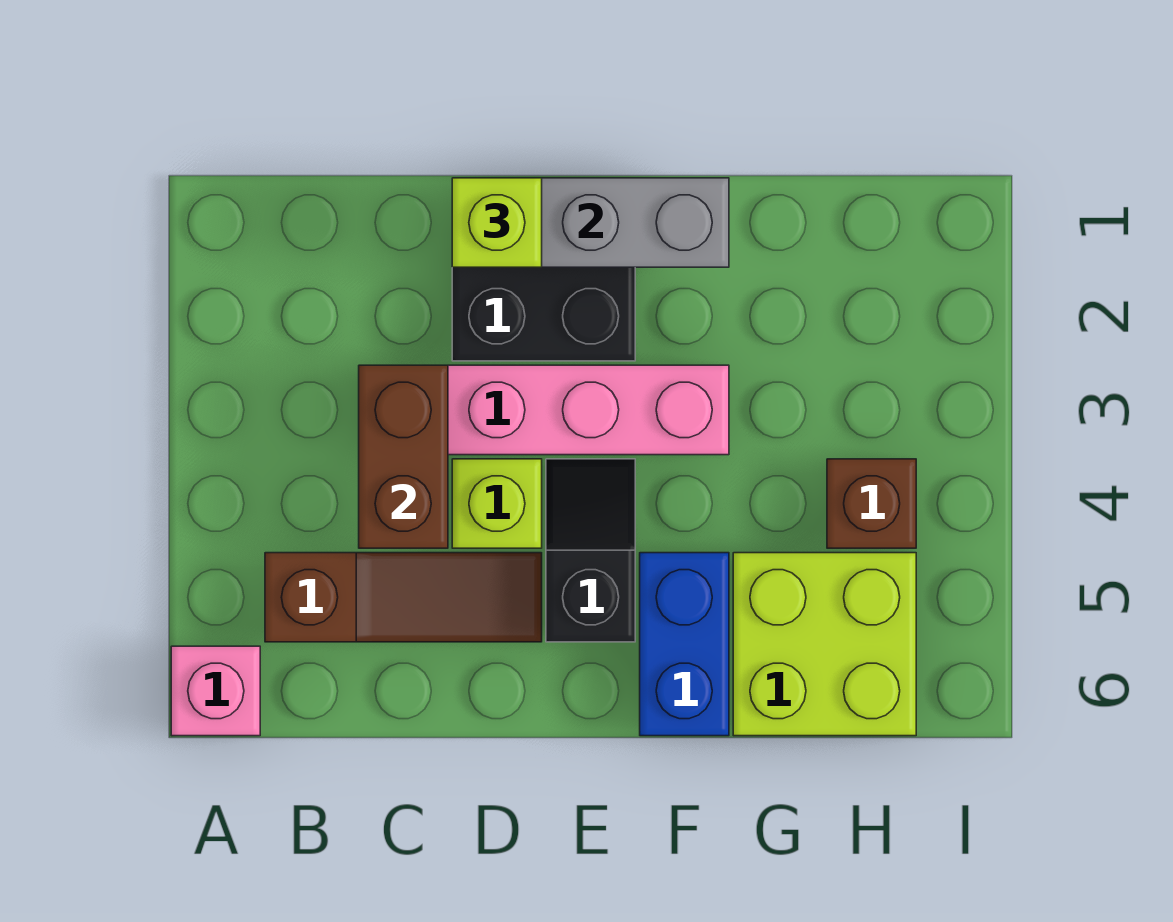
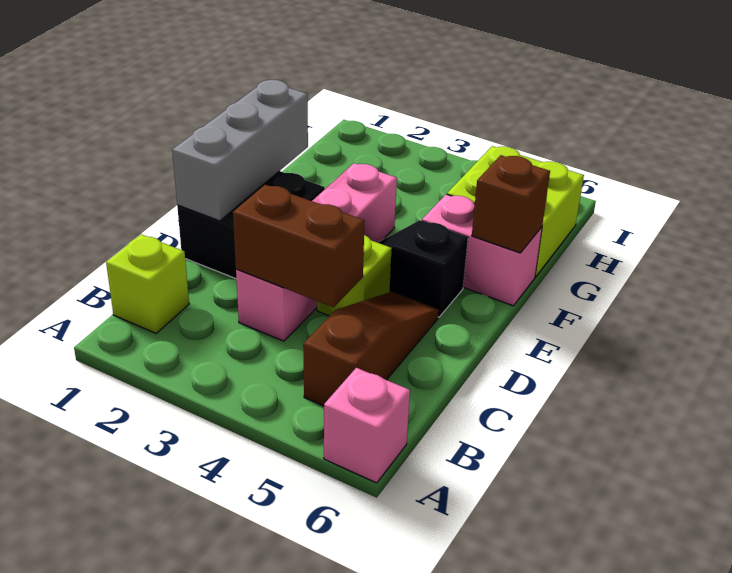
lime brick D1 level 3 -> lime brick B1 level 1
blue brick F5:F6 level 1 -> pink brick F5:F6 level 1
brown brick H4 level 1 -> brown brick F6 level 2

